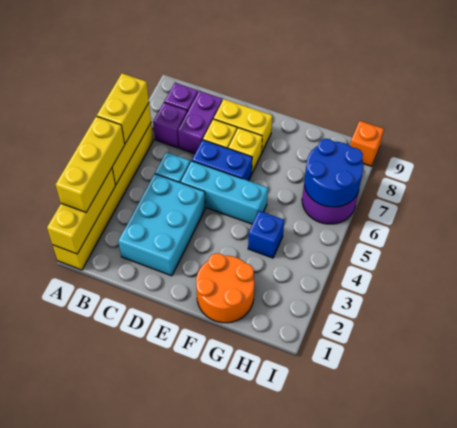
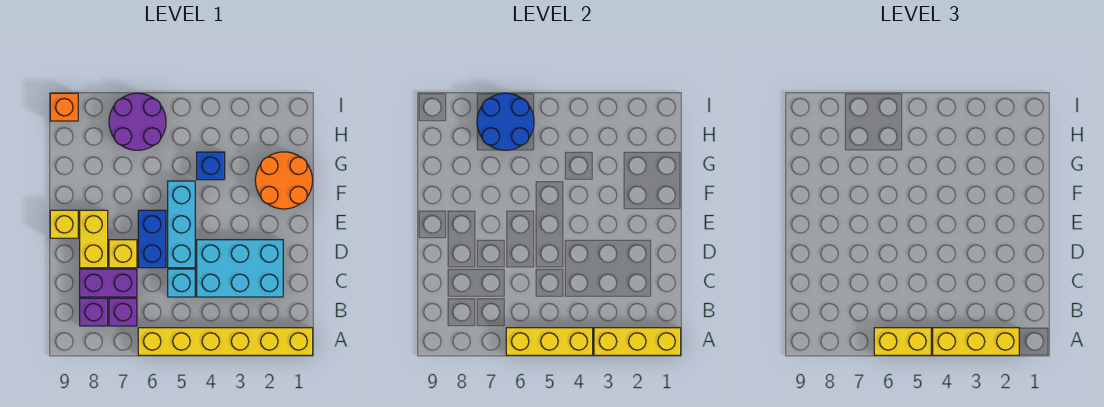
yellow brick E7 level 1 -> yellow brick E9 level 1

